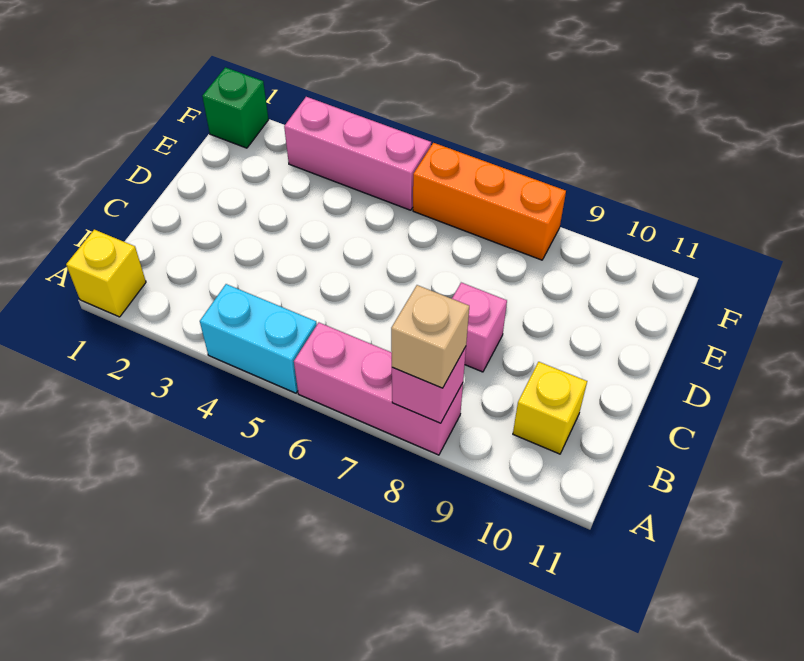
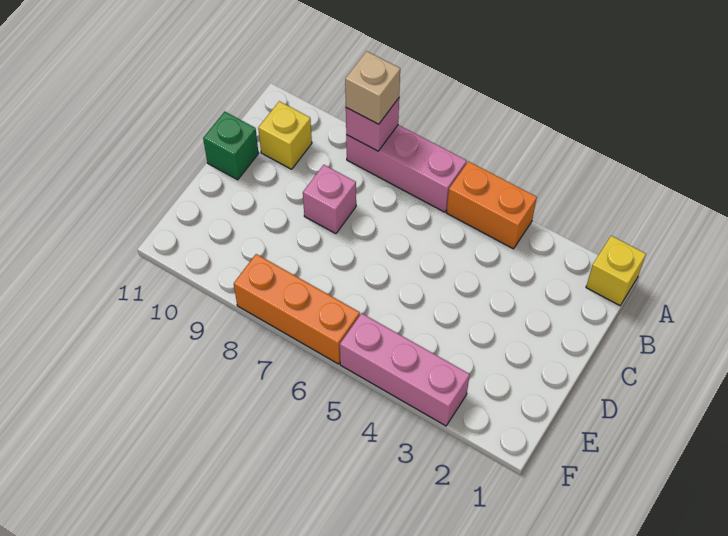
cyan brick A4:A5 level 1 -> orange brick A4:A5 level 1
green brick F1 level 1 -> green brick C11 level 1

